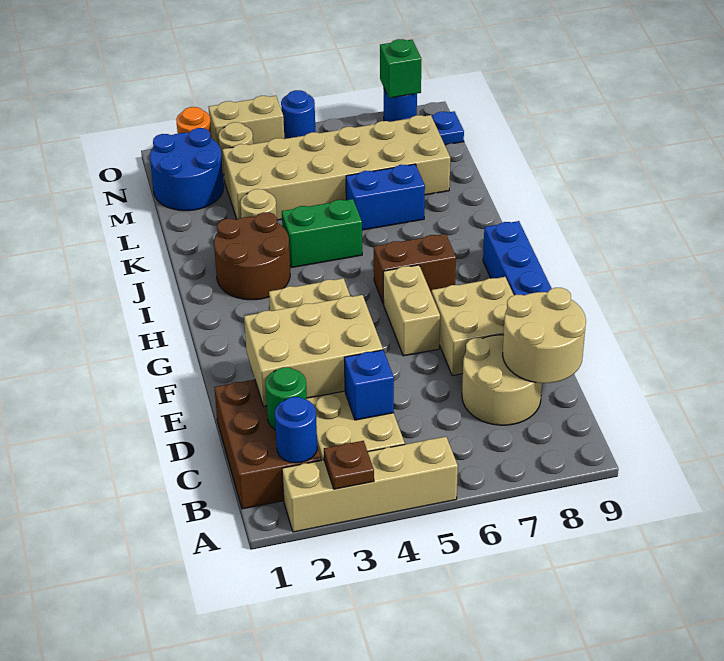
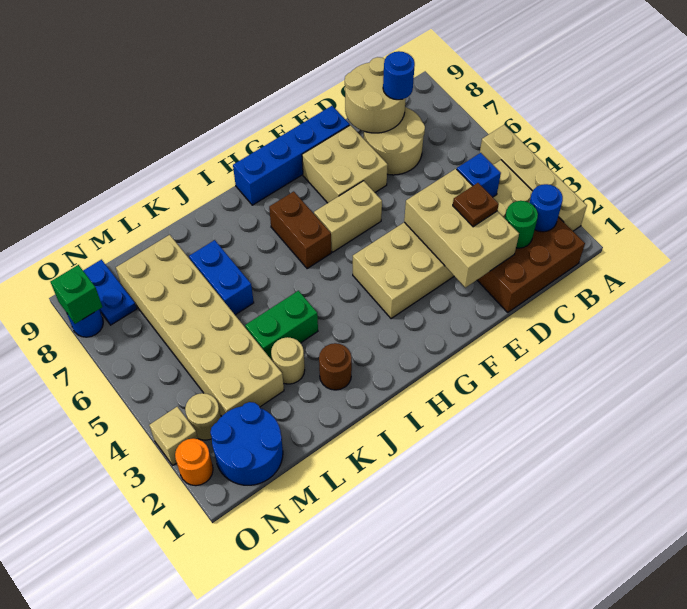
brown plate A3 level 2 -> brown plate D3 level 3
brown round brick I2:J3 level 1 -> brown round brick J2 level 1
green brick J4:J5 level 1 -> green brick J4:K4 level 1
tan brick O3:O4 level 1 -> tan brick O3 level 1
blue round brick O5 level 1 -> blue round brick C8 level 3

